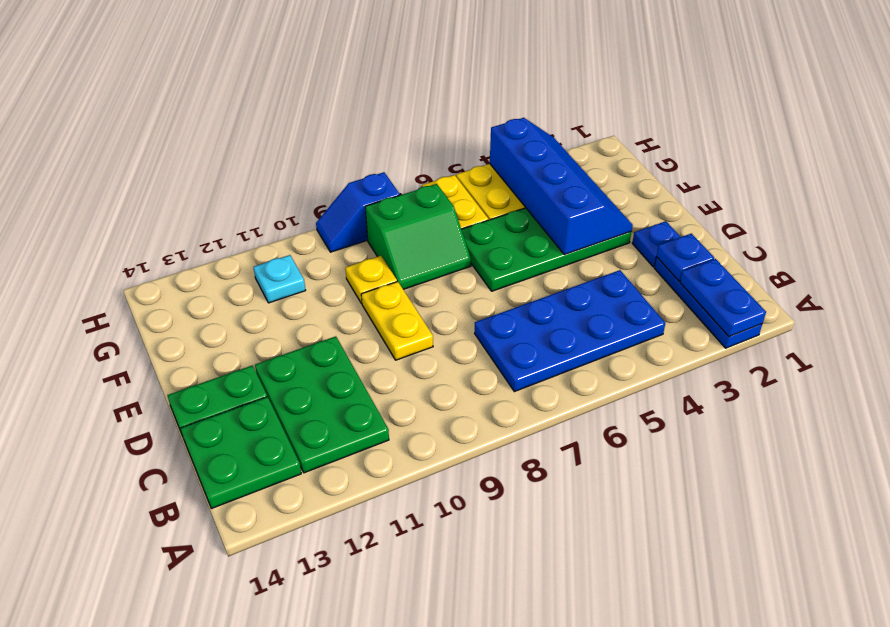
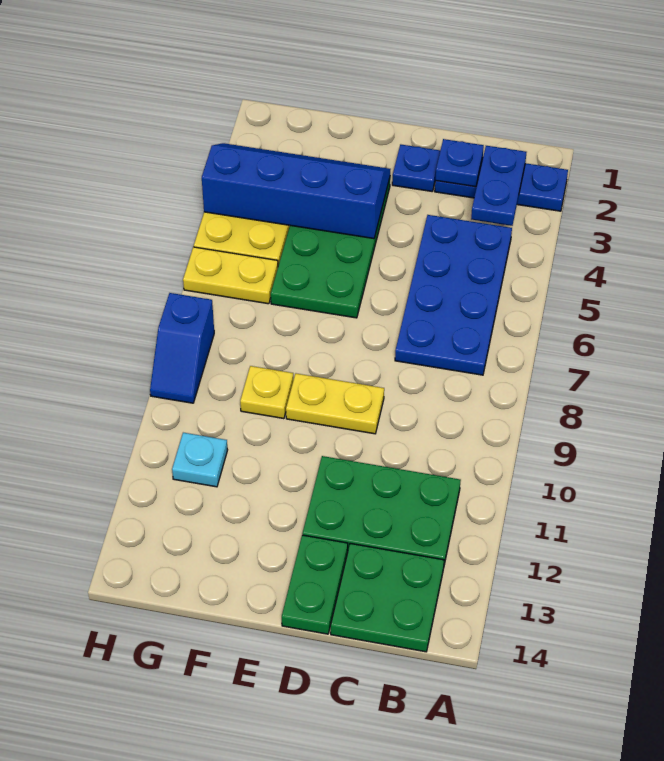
blue plate A2:B2 level 2 -> blue plate B2:B3 level 2
green slope F7:G8 level 1 top G -> none

